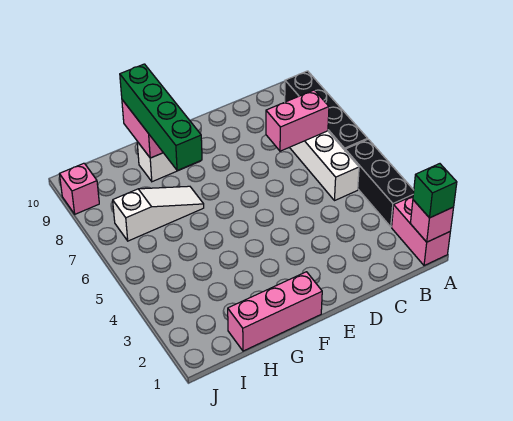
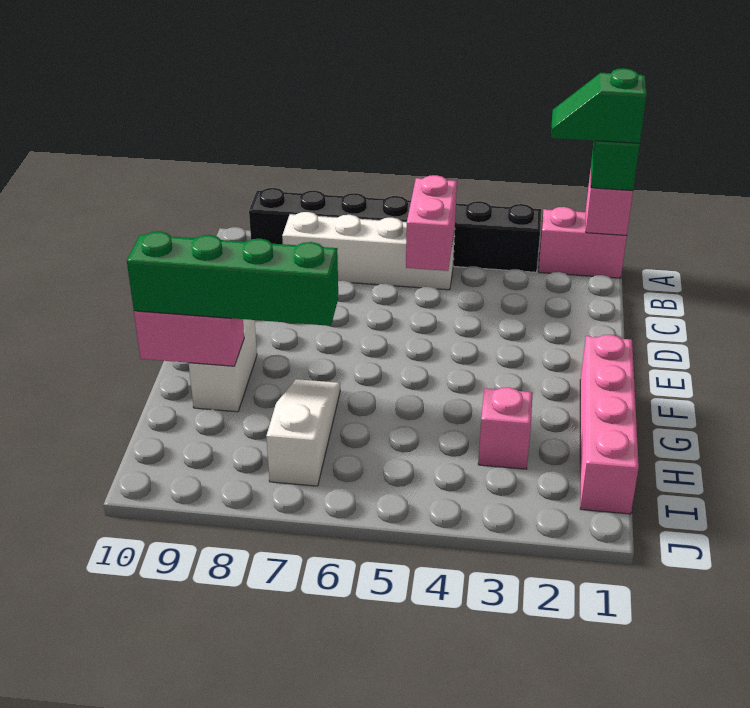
none -> green slope A1:A2 level 4 top 1
pink brick B7:C7 level 2 -> pink brick B5:C5 level 2
pink brick F1:H1 level 1 -> pink brick F1:I1 level 1
pink brick J9 level 1 -> pink brick H3 level 1

